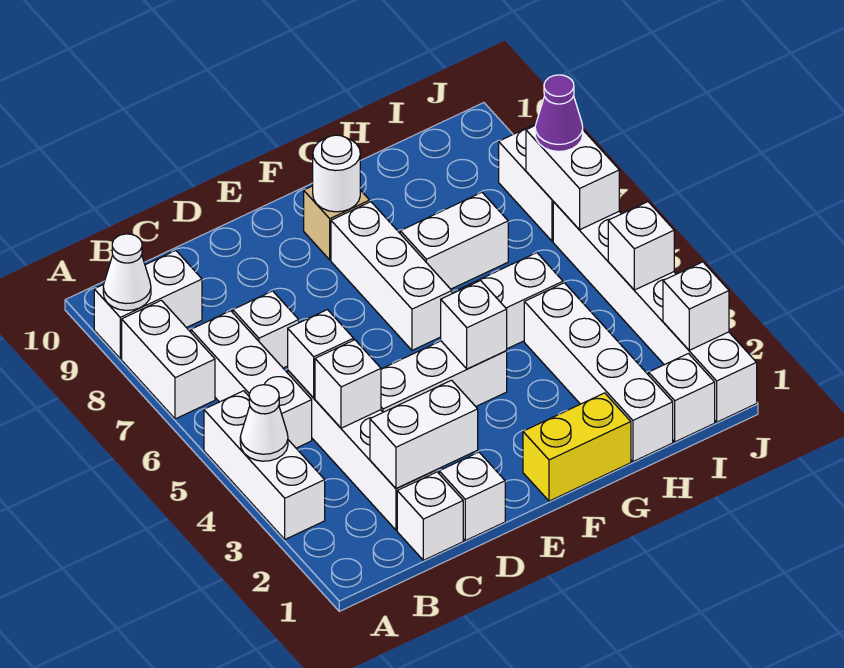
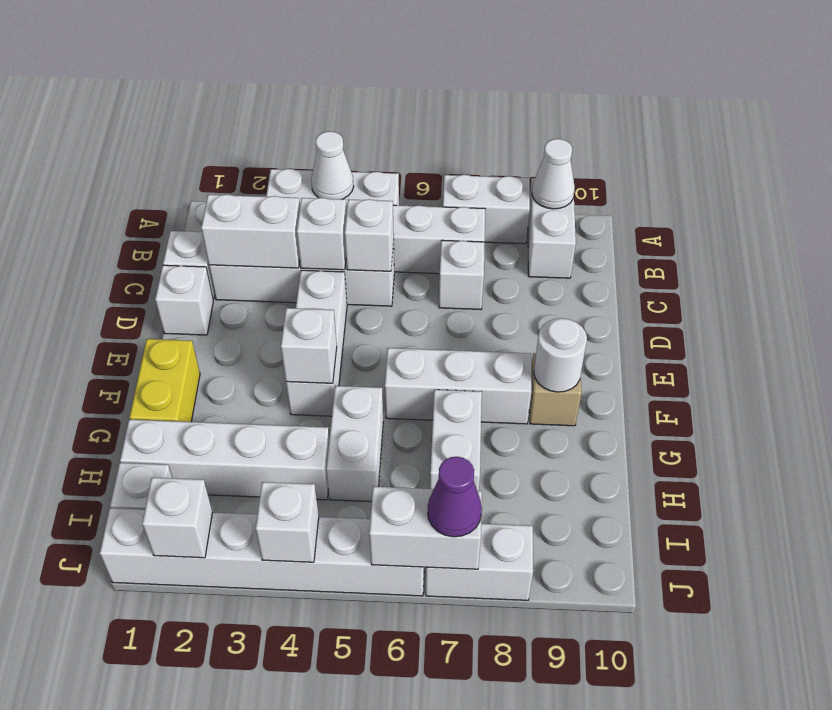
white brick C2:D2 level 2 -> white brick C2:C3 level 2

